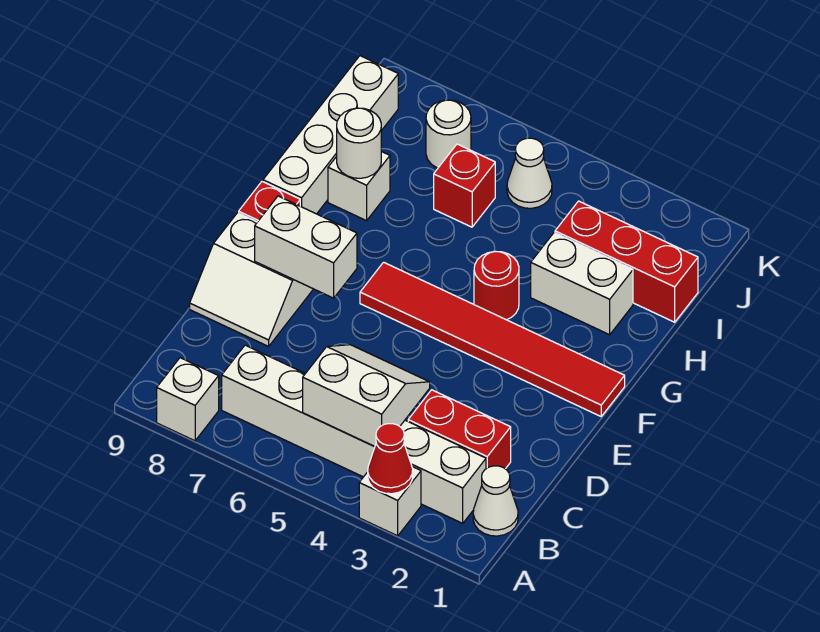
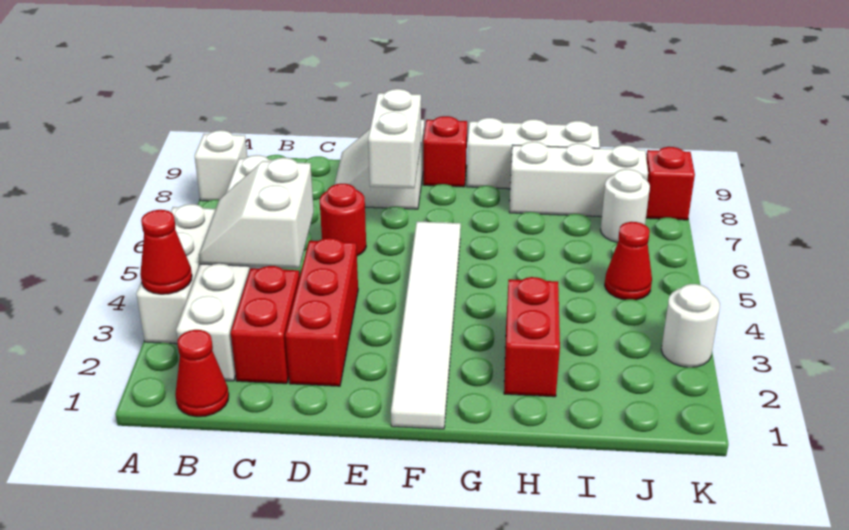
white brick A3 level 1 -> white brick A3:A5 level 1
white cone B1 level 1 -> red cone B1 level 1
white slope B4:C5 level 2 top B -> white slope B4:C5 level 2 top C
red tile F1:F6 level 1 -> white tile F1:F6 level 1
red round brick G4 level 1 -> red round brick D6 level 1
white brick G9:J9 level 1 -> white brick G9:I9 level 1
white brick H2:H3 level 1 -> red brick H2:H3 level 1
white brick H8 level 1 -> white brick H8:J8 level 1
white round brick H8 level 2 -> white round brick K3 level 1
red brick I1:I3 level 1 -> red brick D2:D4 level 1
red brick I6 level 1 -> red brick K8 level 1
white cone J5 level 1 -> red cone J5 level 1

